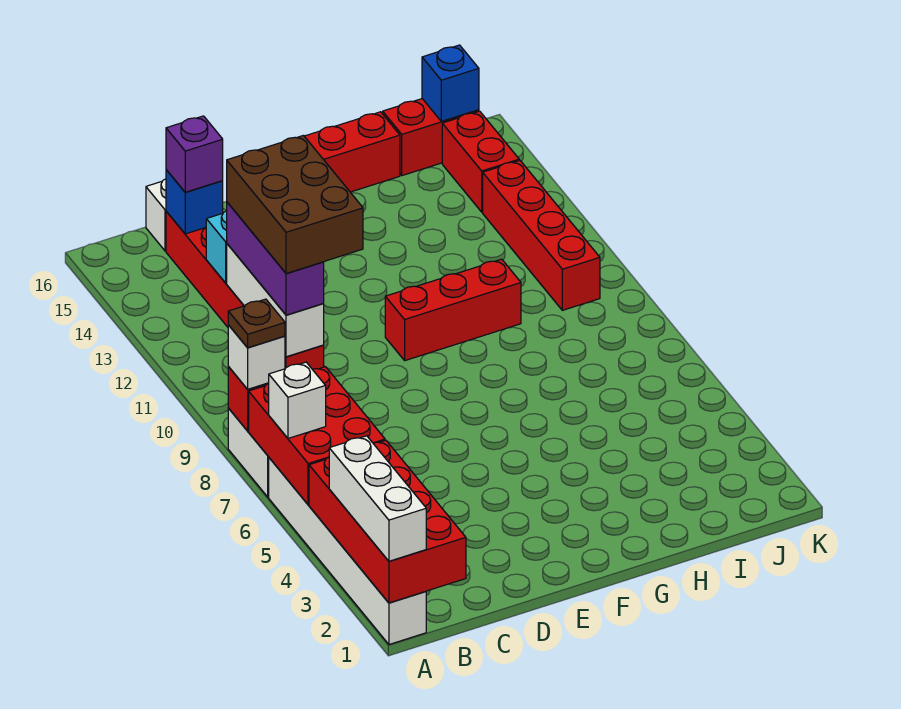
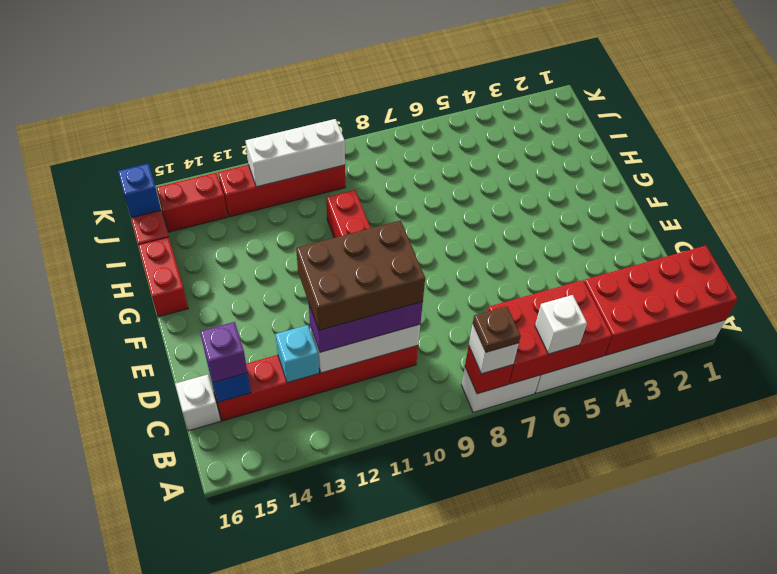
white brick A1:A3 level 3 -> white brick J10:J12 level 2

